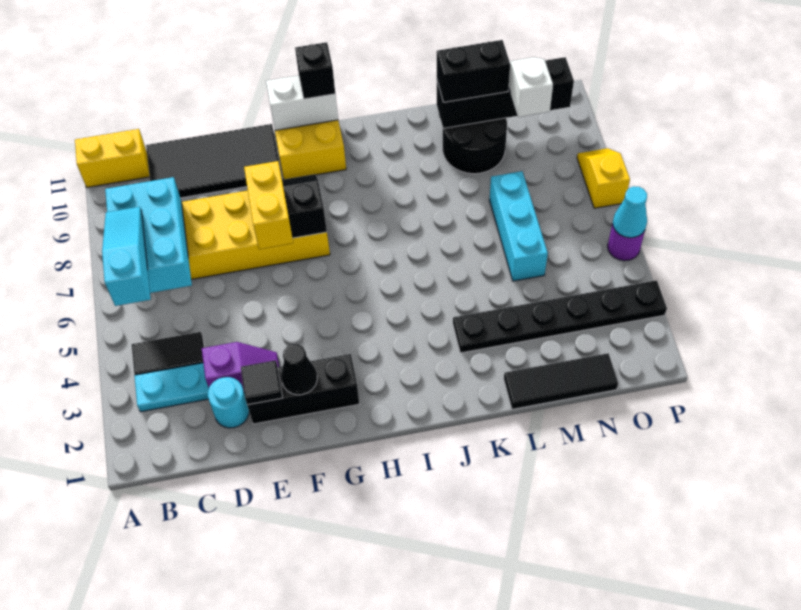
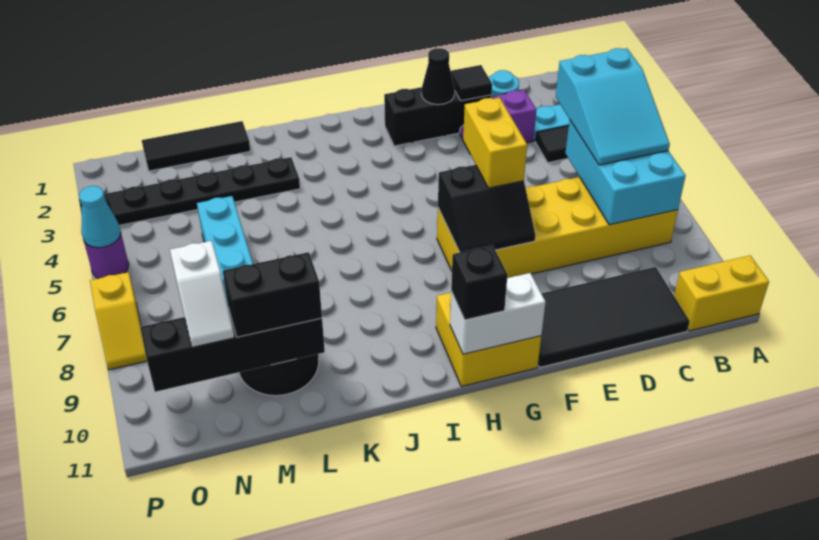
cyan slope B5:B7 level 3 top 5 -> cyan slope B5:C7 level 3 top 5

